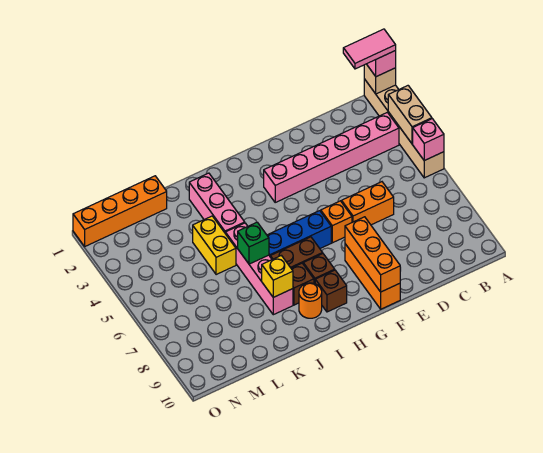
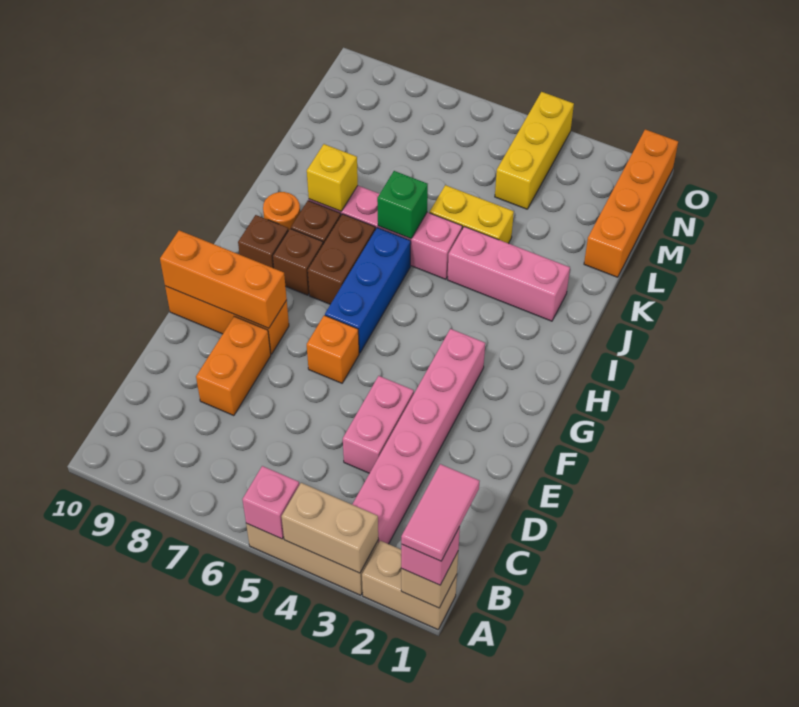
none -> pink brick D4:E4 level 1
orange brick D6:E6 level 1 -> orange brick D8:E8 level 1
none -> yellow brick M4:O4 level 1

